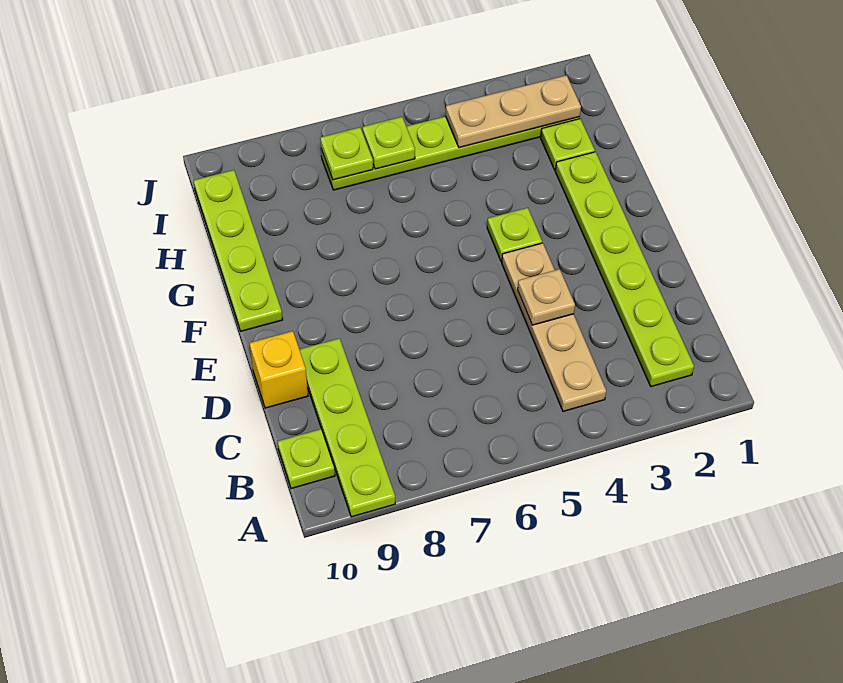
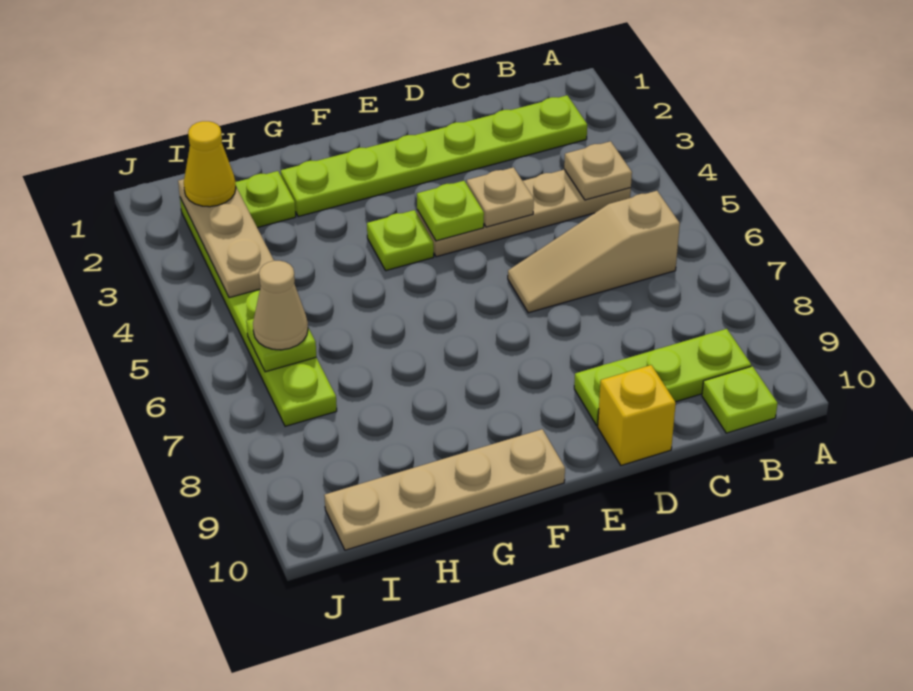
lime plate A9:D9 level 1 -> lime plate B9:D9 level 1
none -> tan plate B4 level 2
none -> tan slope B6:D6 level 1 top B
lime plate F10:I10 level 1 -> tan plate F10:I10 level 1
none -> yellow cone I2 level 3
none -> tan cone I6 level 3
lime plate I7 level 2 -> lime plate E4 level 2

